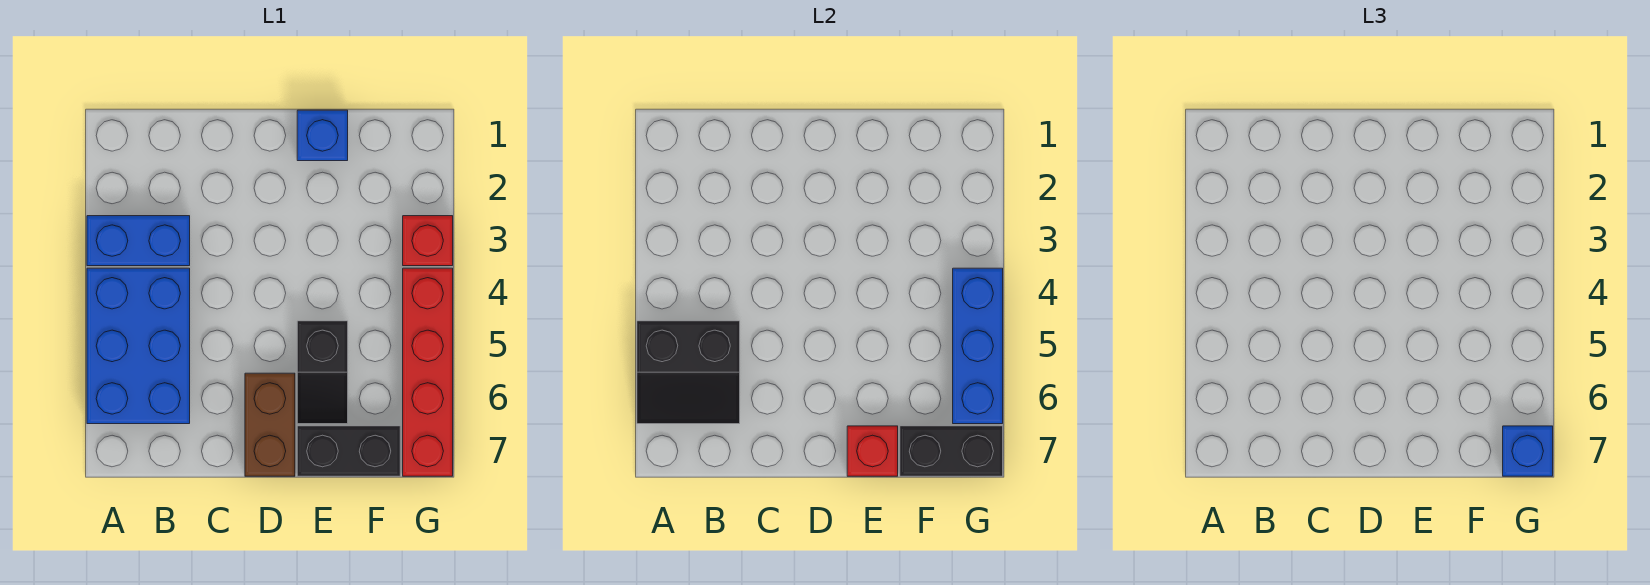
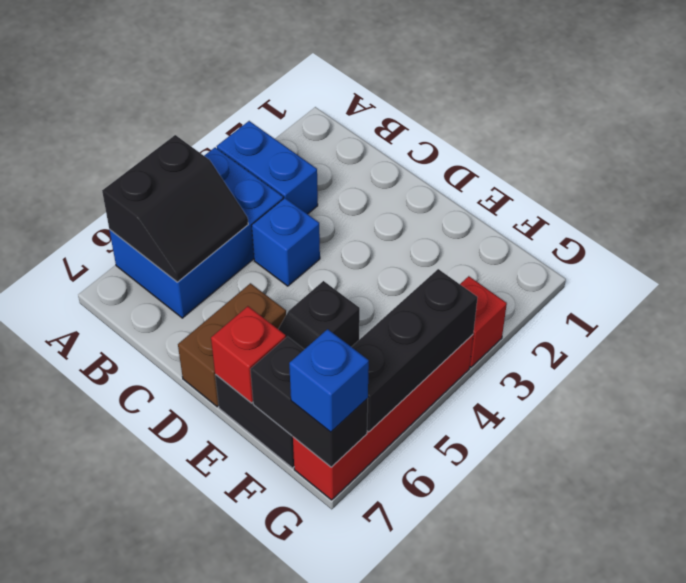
black slope A5:B6 level 2 top 5 -> black slope A5:B6 level 2 top A
blue brick E1 level 1 -> blue brick C4 level 1
blue brick G4:G6 level 2 -> black brick G4:G6 level 2

